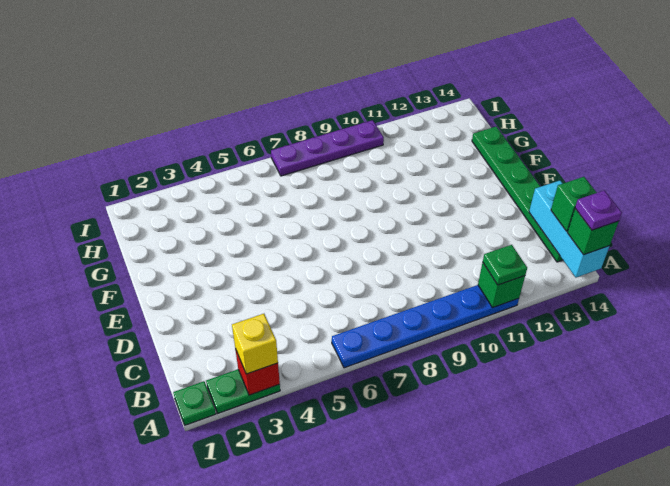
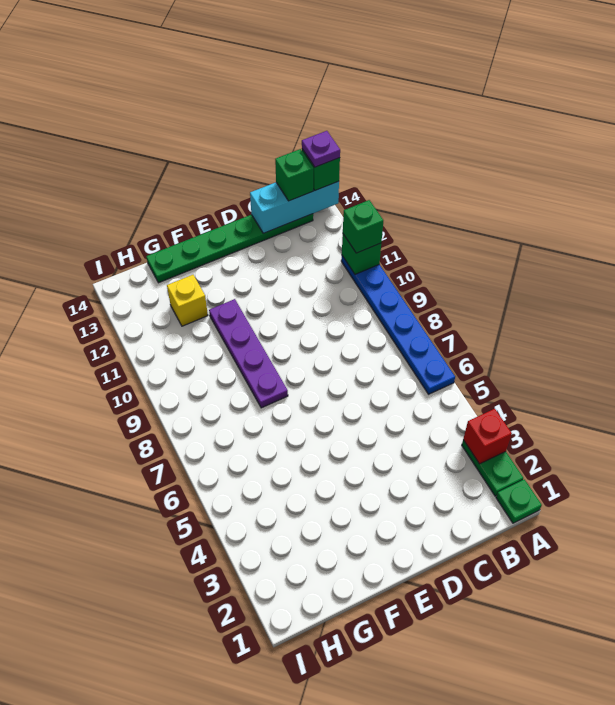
yellow brick A3 level 3 -> yellow brick G12 level 1
green plate A11 level 3 -> green brick A11 level 3
purple plate I7:I10 level 1 -> purple plate F8:F11 level 1

